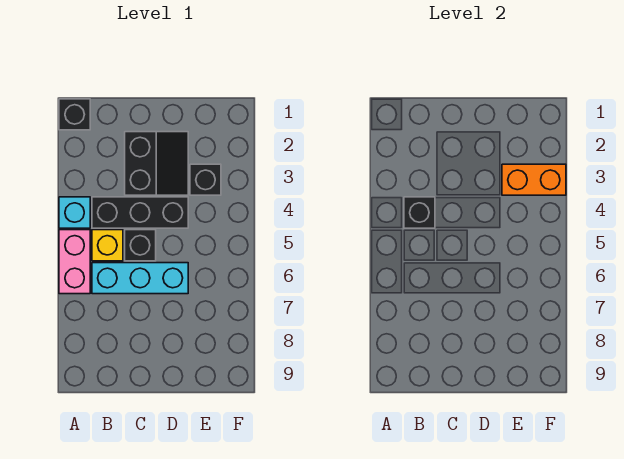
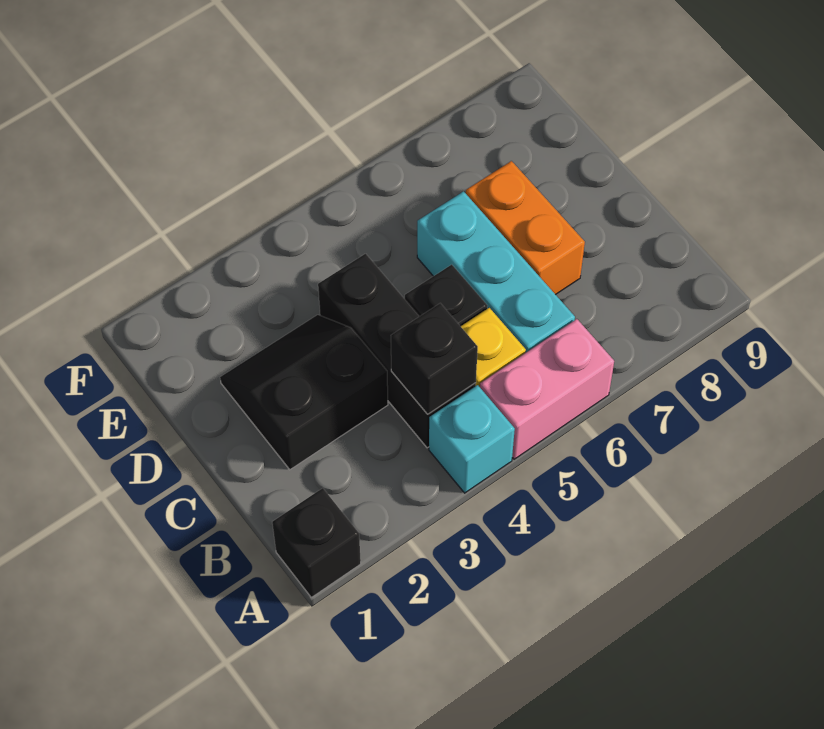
black brick E3 level 1 -> none
orange brick E3:F3 level 2 -> orange brick C7:D7 level 1

